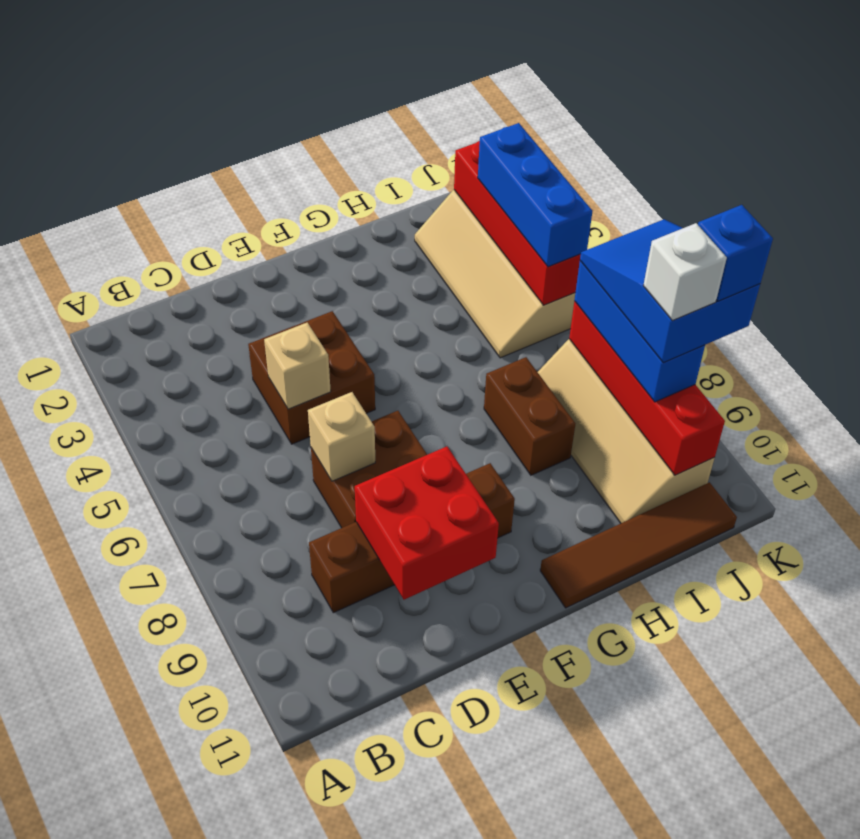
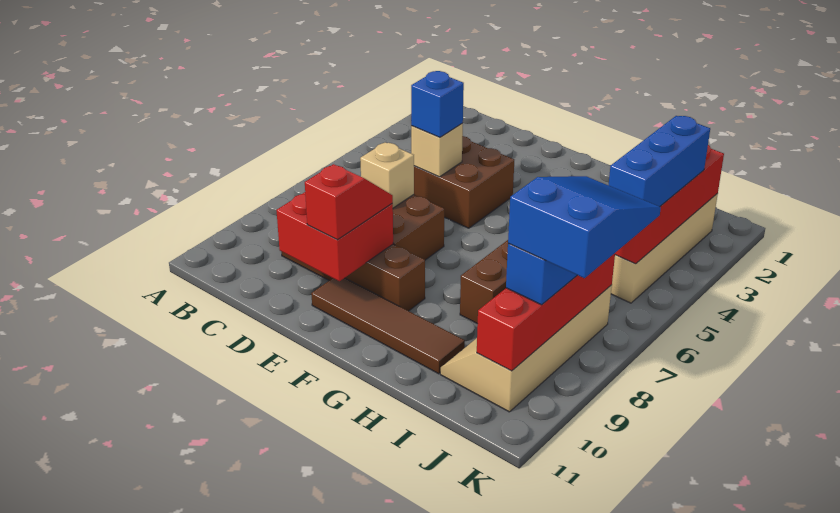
none -> red slope E9:E10 level 3 top 10
brown tile G11:J11 level 1 -> brown tile E10:H10 level 1
white brick J9 level 5 -> none
blue brick K9 level 5 -> blue brick D5 level 3

